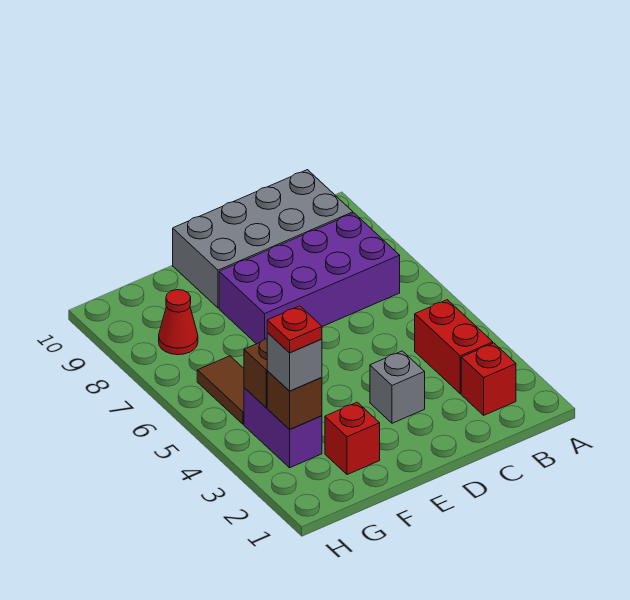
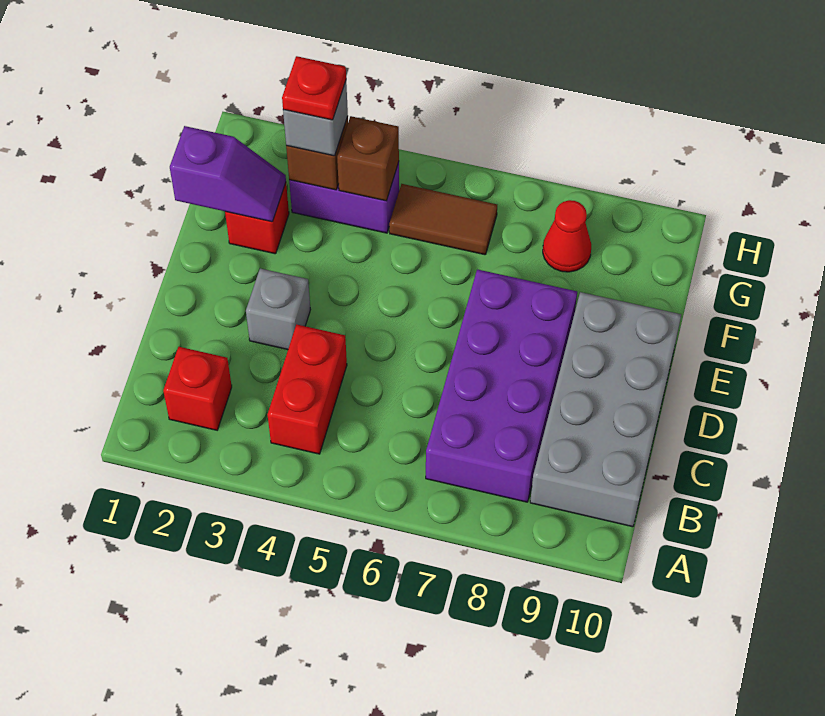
red brick B3:B4 level 1 -> red brick B4:C4 level 1
none -> purple slope F1:F2 level 2 top 1

